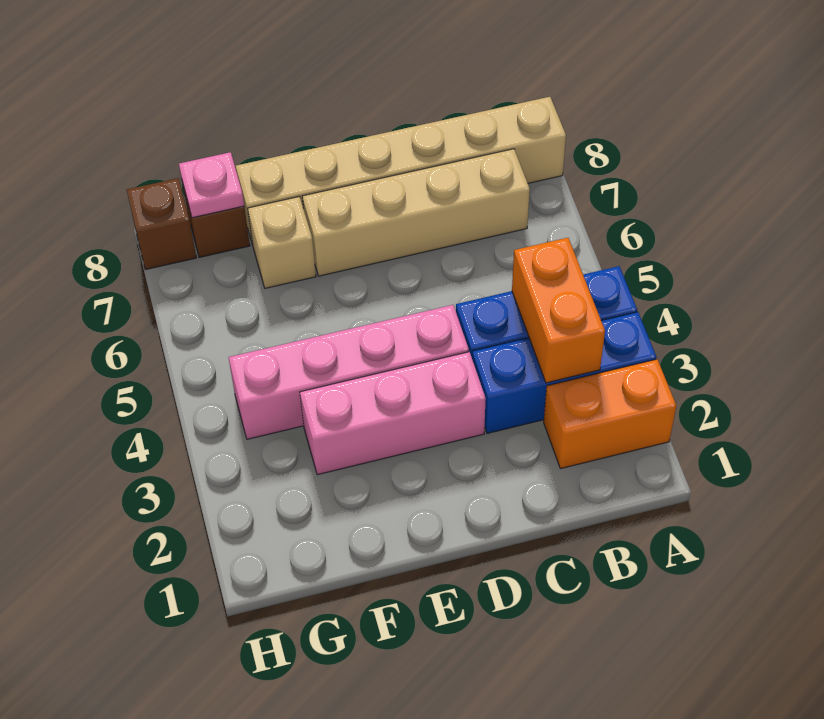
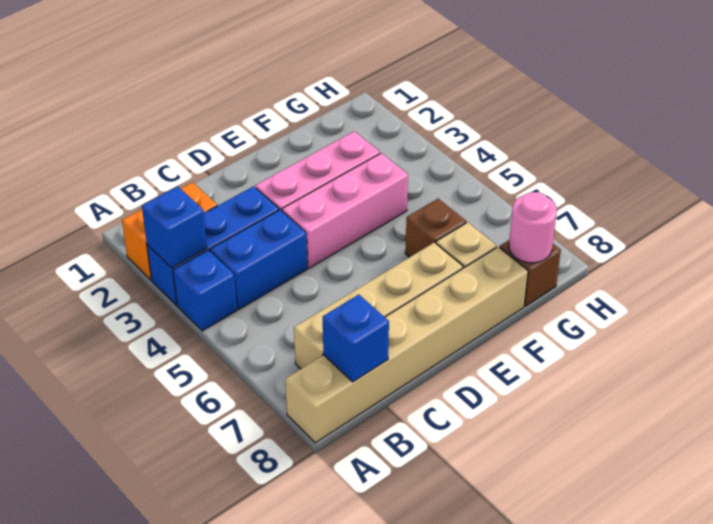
none -> blue brick A3 level 2
orange brick B3:B4 level 2 -> none
none -> blue brick B8 level 2
pink brick D4:G4 level 1 -> pink brick D4:F4 level 1
pink plate G8 level 2 -> pink round brick G8 level 2
brown brick H8 level 1 -> brown brick F6 level 1

